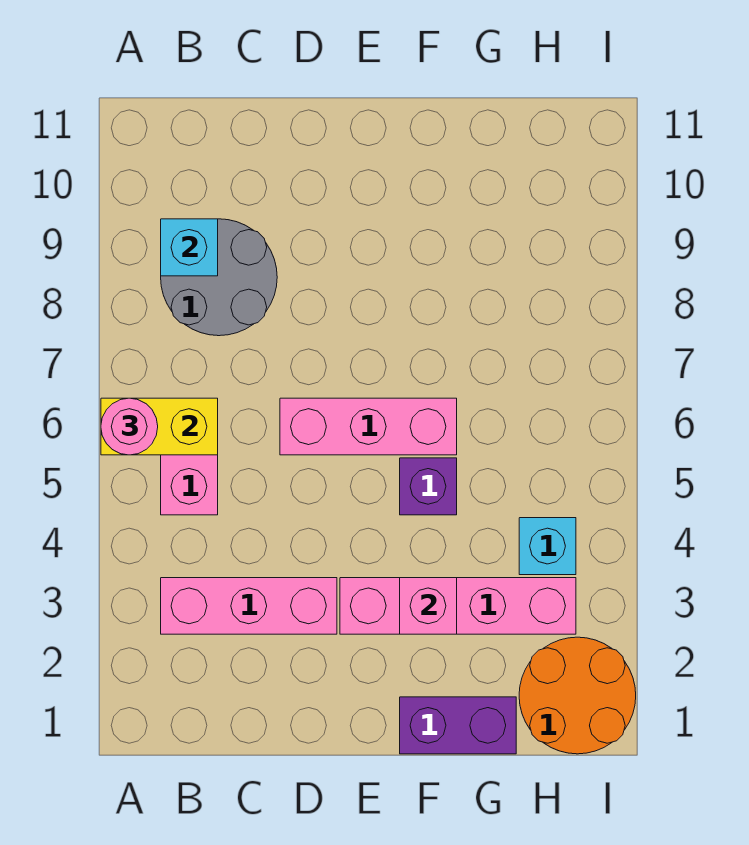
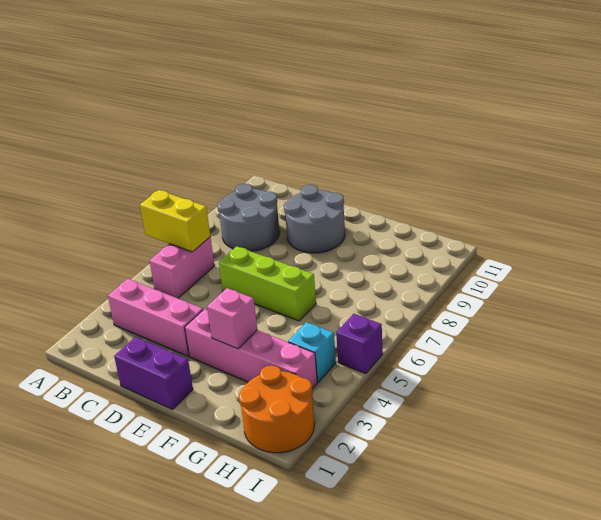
pink round brick A6 level 3 -> none
cyan brick B9 level 2 -> none
pink brick D6:F6 level 1 -> lime brick D6:F6 level 1
none -> grey round brick D9:E10 level 1
purple brick F1:G1 level 1 -> purple brick D1:E1 level 1
purple brick F5 level 1 -> purple brick I5 level 1

